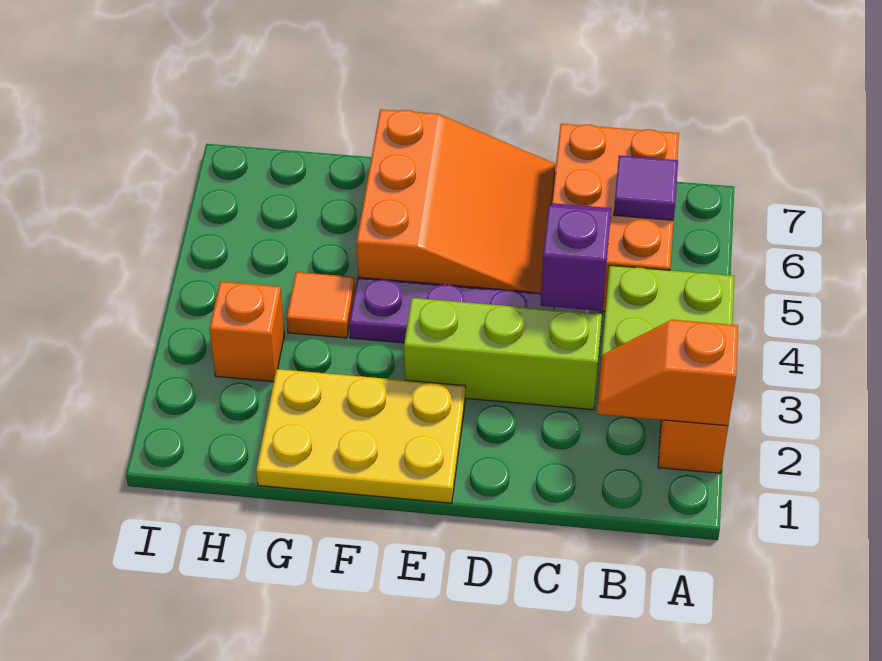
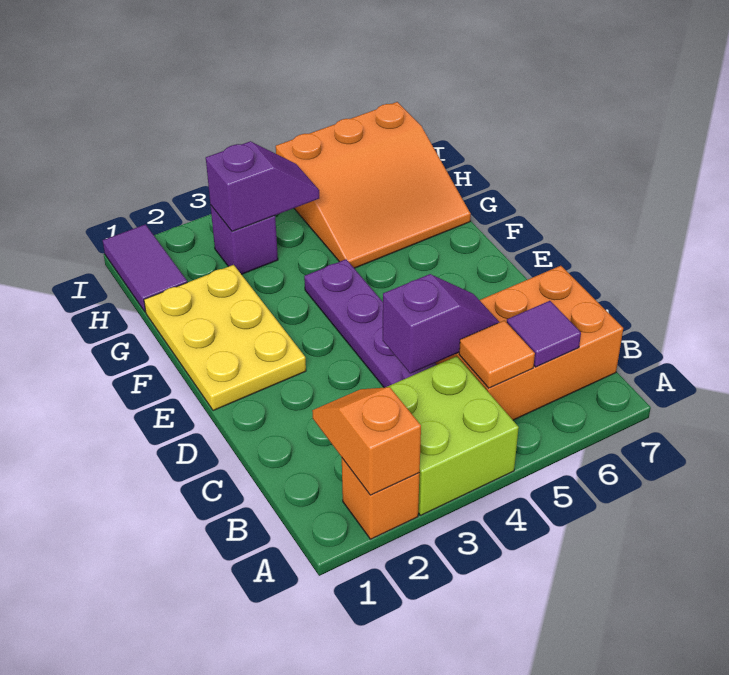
lime brick C3:E3 level 1 -> none
orange slope D5:F7 level 1 top F -> orange slope G5:I7 level 1 top I
orange tile G4 level 1 -> orange tile B5 level 2
none -> purple tile H1:I1 level 1
orange brick H3 level 1 -> purple brick H3 level 1
none -> purple slope H3:H4 level 2 top 3

